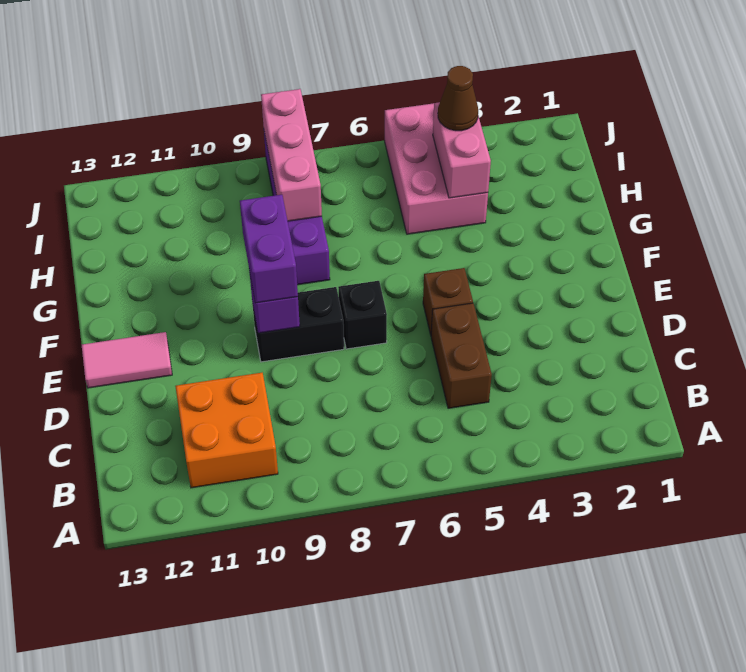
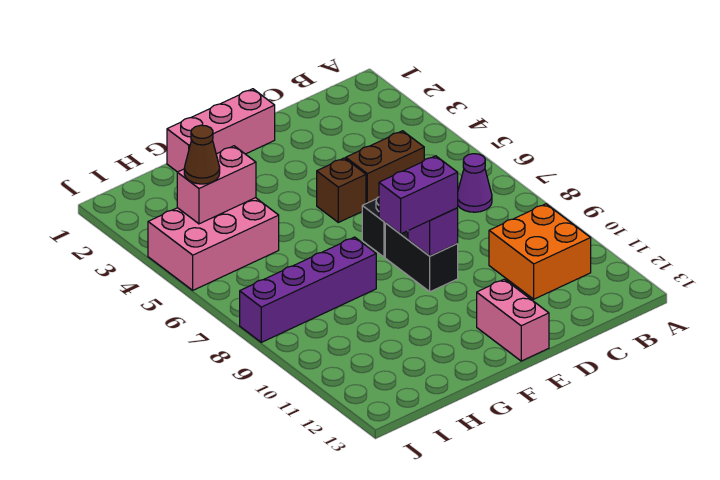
none -> purple cone B7 level 1
pink tile E12:E13 level 1 -> pink brick E12:E13 level 1
pink brick H8:J8 level 2 -> pink brick E1:G1 level 1

